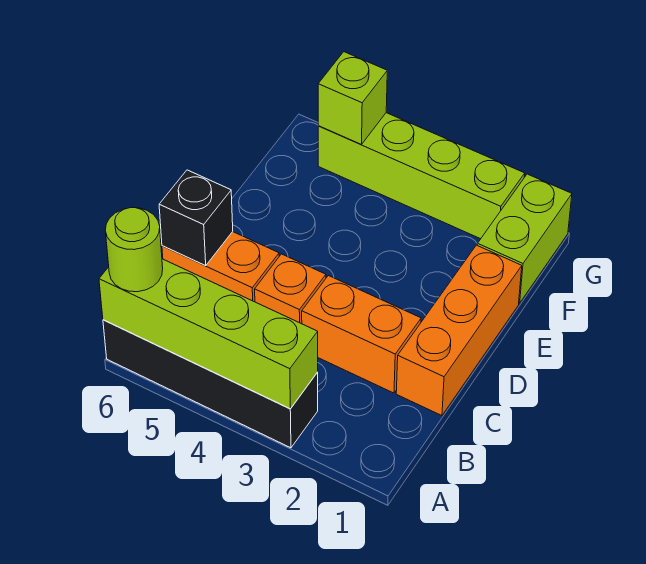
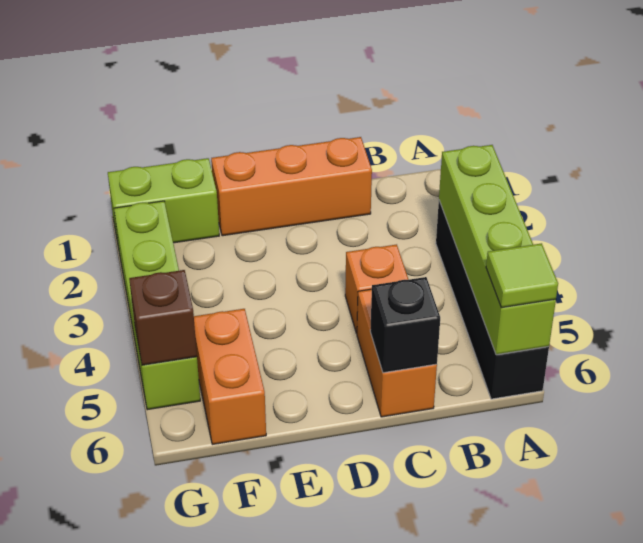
lime round brick A6 level 3 -> lime tile A6 level 3
orange brick C2:C3 level 1 -> orange brick F5:F6 level 1
lime brick G5 level 2 -> brown brick G5 level 2

